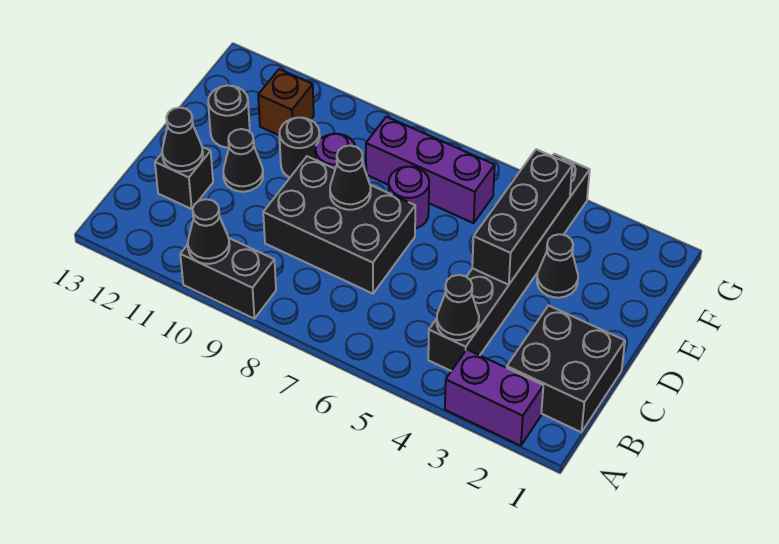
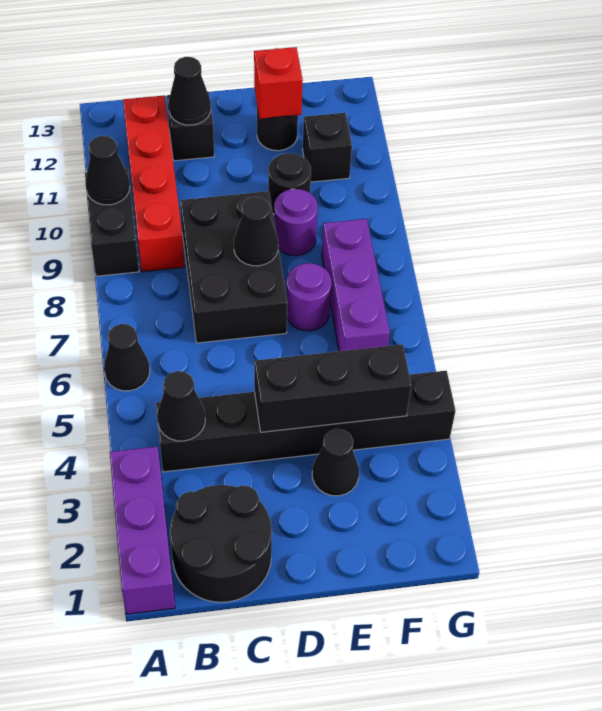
purple brick A2:A3 level 1 -> purple brick A1:A3 level 1
black brick B1:C2 level 1 -> black round brick B1:C2 level 1
none -> red brick B9:B12 level 1
black cone D11 level 1 -> black cone A6 level 1
none -> red brick E12 level 2
brown brick F11 level 1 -> black brick F11 level 1

